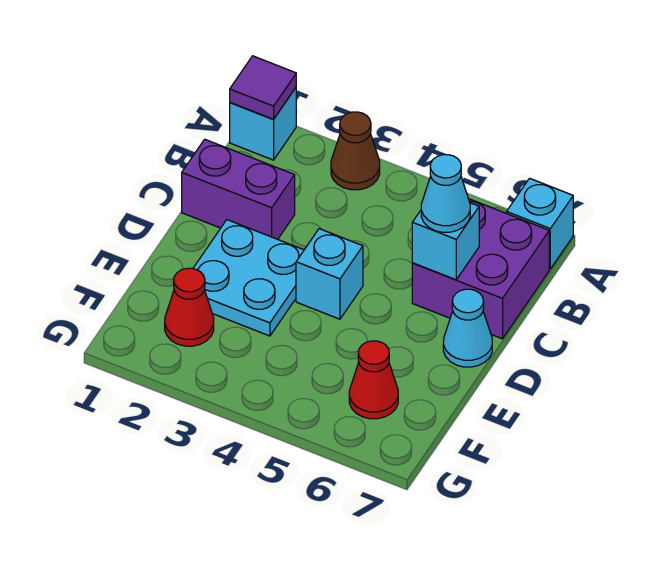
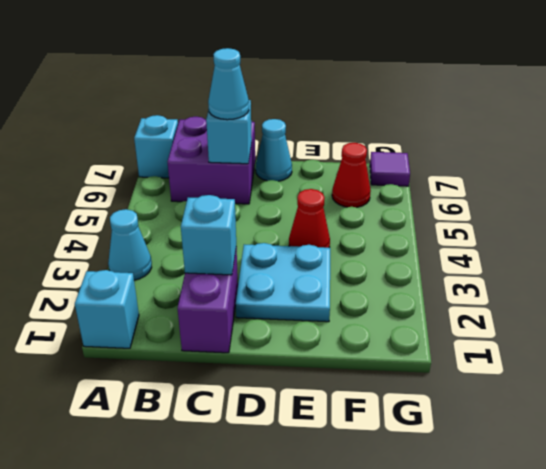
purple tile A1 level 2 -> purple tile G7 level 1
brown cone A3 level 1 -> cyan cone A3 level 1
cyan brick D4 level 1 -> cyan brick C2 level 2
red cone F2 level 1 -> red cone E4 level 1

